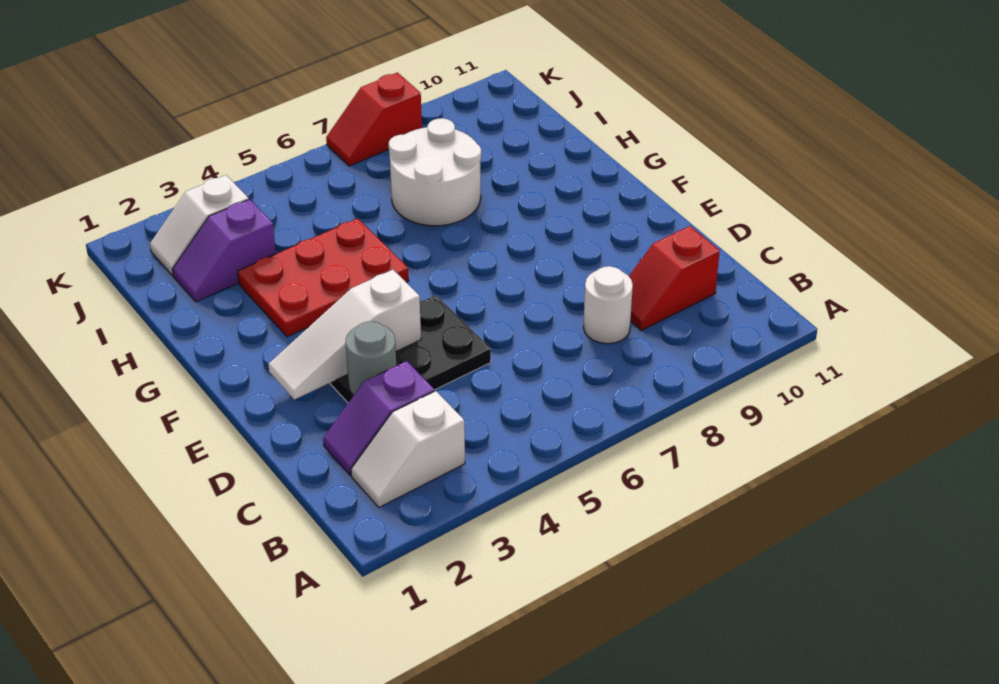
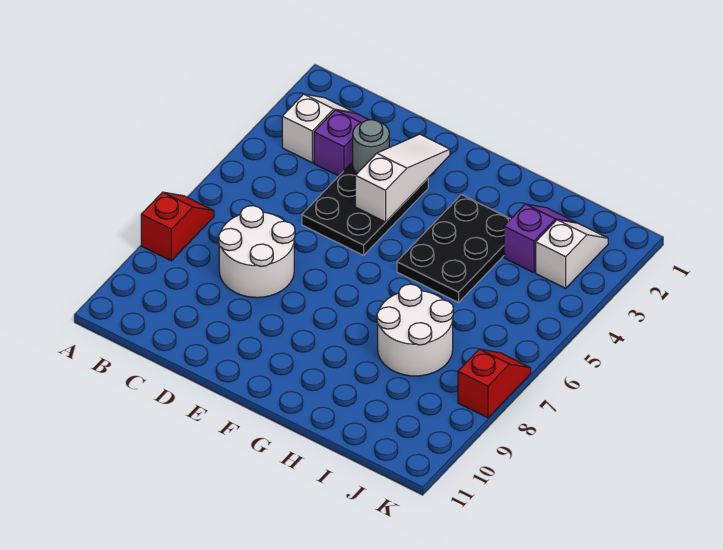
white round brick C8 level 1 -> white round brick C7:D8 level 1
red slope C9:C10 level 1 top 10 -> red slope A7:A8 level 1 top 8
red plate G3:H5 level 1 -> black plate G3:H5 level 1

